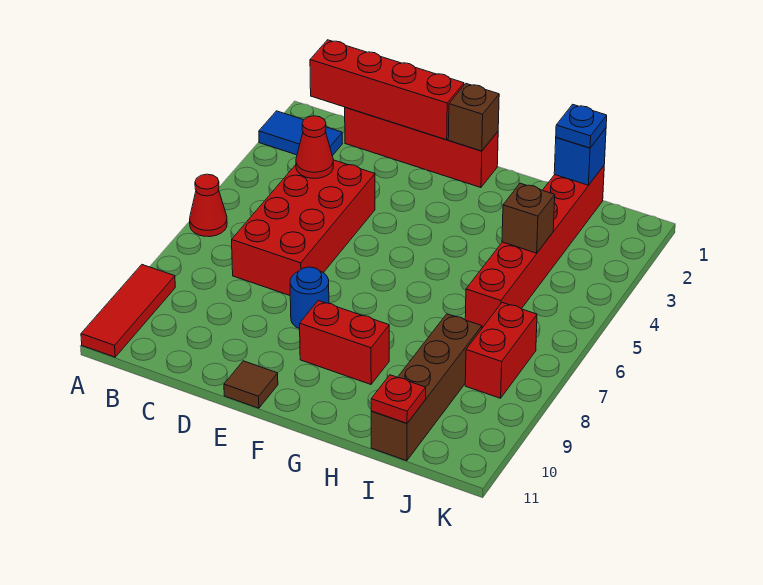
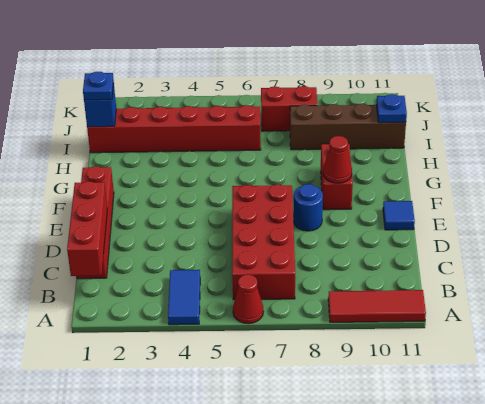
blue tile A2:B2 level 1 -> blue tile A4:B4 level 1
red brick B1:E1 level 2 -> red brick B1:D1 level 2
red brick C4:D7 level 1 -> red brick B6:E7 level 1
red cone C4 level 2 -> red cone F9 level 2
brown tile E11 level 1 -> blue tile E11 level 1
brown brick F1 level 2 -> none
brown brick I4 level 2 -> none
red plate I11 level 2 -> blue plate I11 level 2

